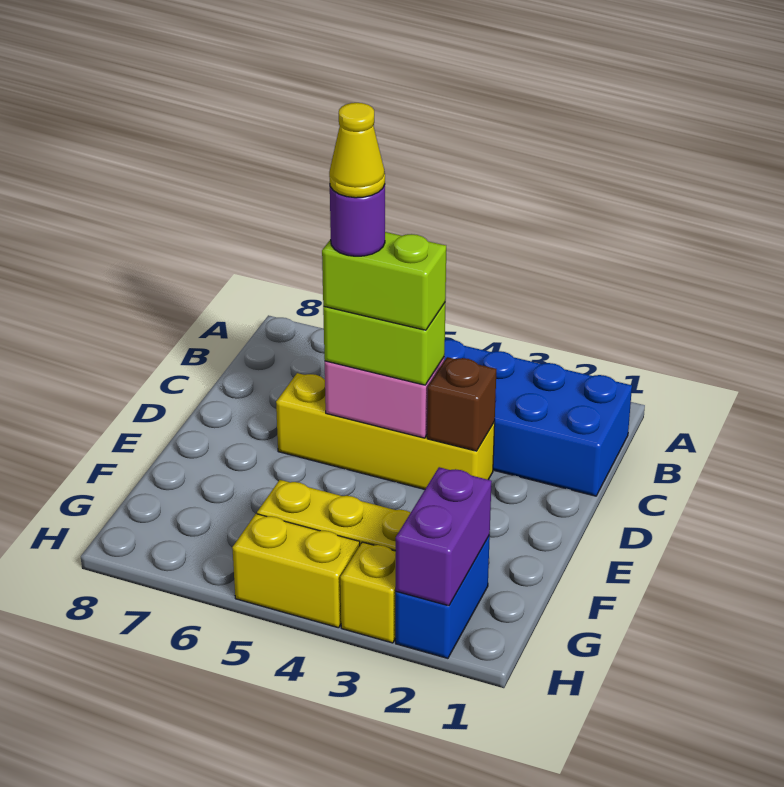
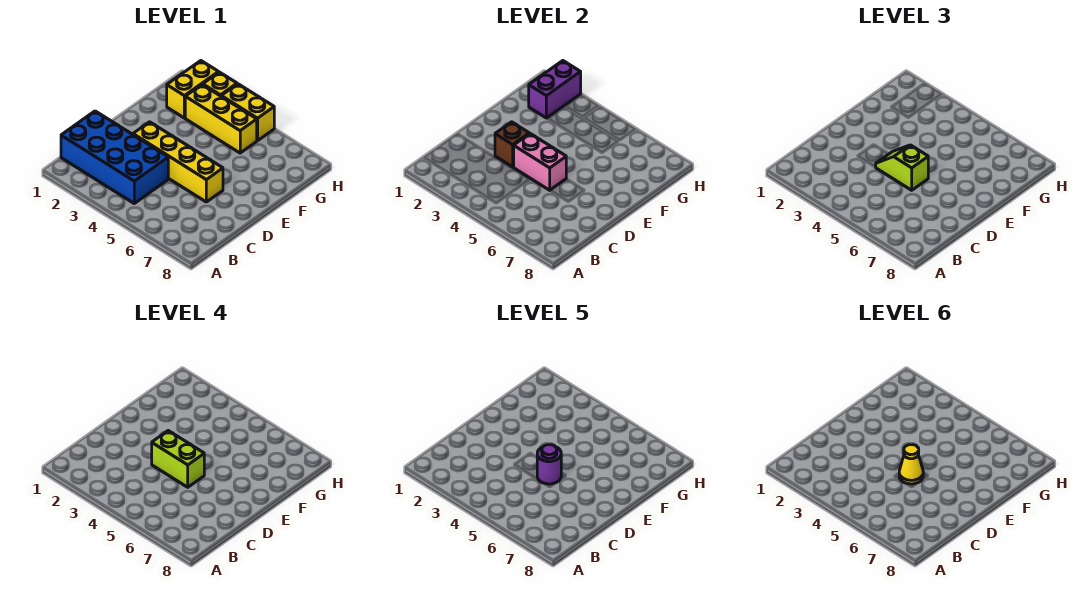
lime brick D4:D5 level 3 -> lime slope D4:D5 level 3 top 5
blue brick G2:H2 level 1 -> yellow brick G2:H2 level 1

